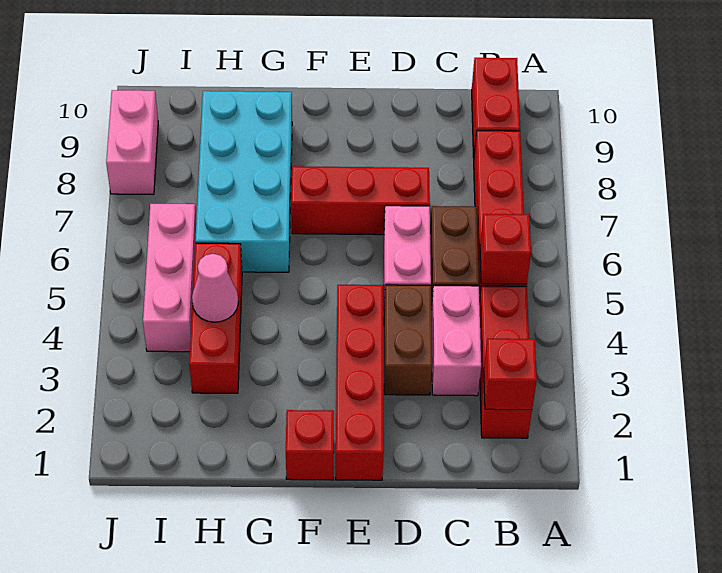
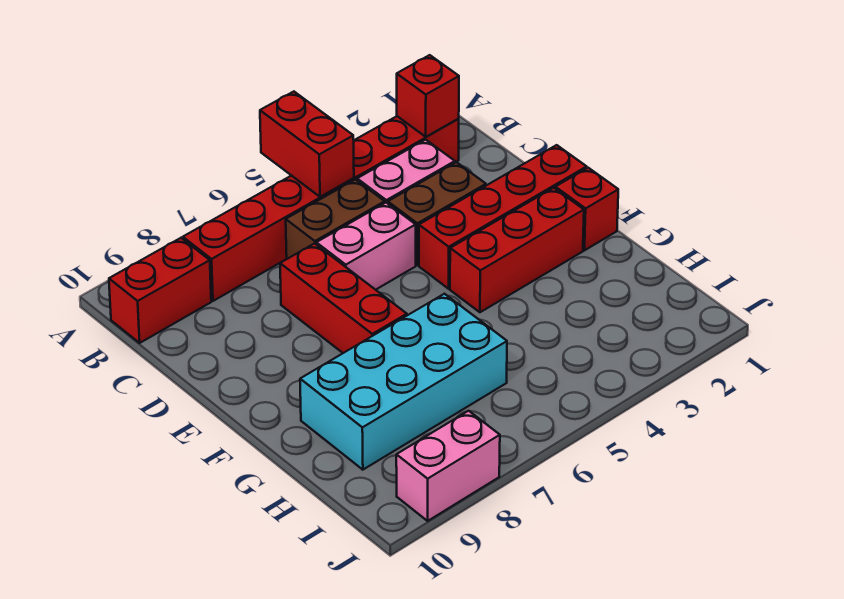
red brick B5 level 2 -> red brick A5:B5 level 2
red brick H3:H5 level 1 -> red brick F2:F4 level 1
pink cone H4 level 2 -> none
pink brick I4:I6 level 1 -> none

